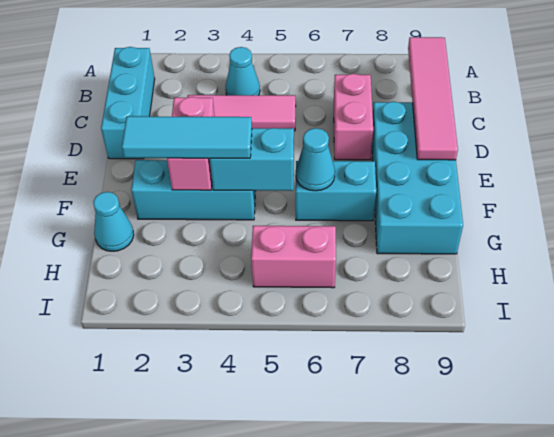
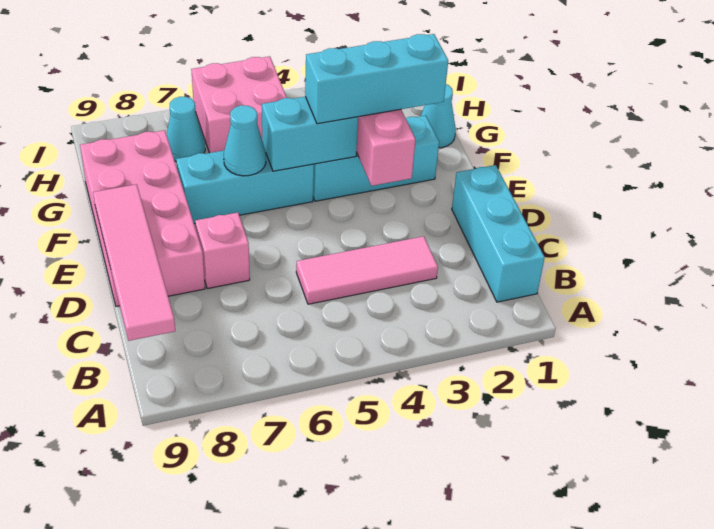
cyan cone B4 level 1 -> cyan cone H7 level 1
pink brick C7:D7 level 1 -> pink brick D7 level 1
cyan brick D8:G9 level 1 -> pink brick D8:G9 level 1
cyan tile F2:F4 level 3 -> cyan brick F2:F4 level 3
cyan brick F6:F7 level 1 -> cyan brick F5:F7 level 1
pink brick H5:H6 level 1 -> pink brick H5:I6 level 1

